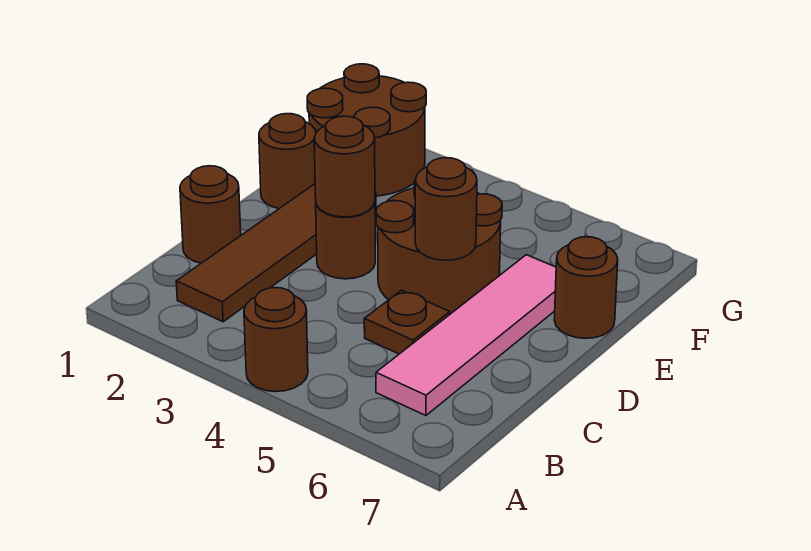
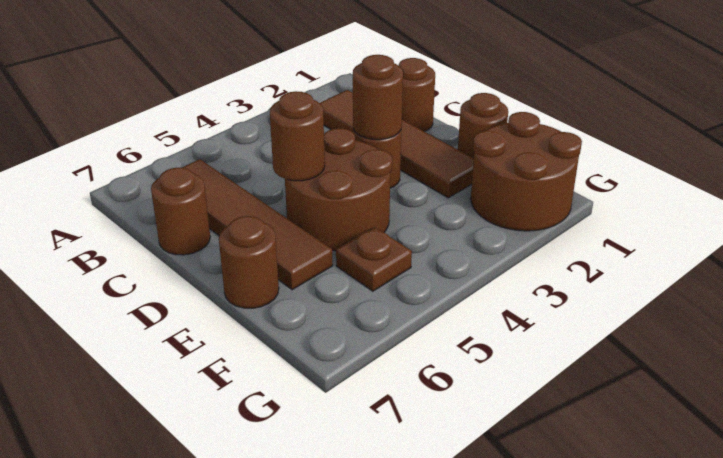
brown round brick A4 level 1 -> brown round brick C7 level 1
pink tile B6:E6 level 1 -> brown tile B6:E6 level 1
brown plate C5 level 1 -> brown plate F5 level 1

